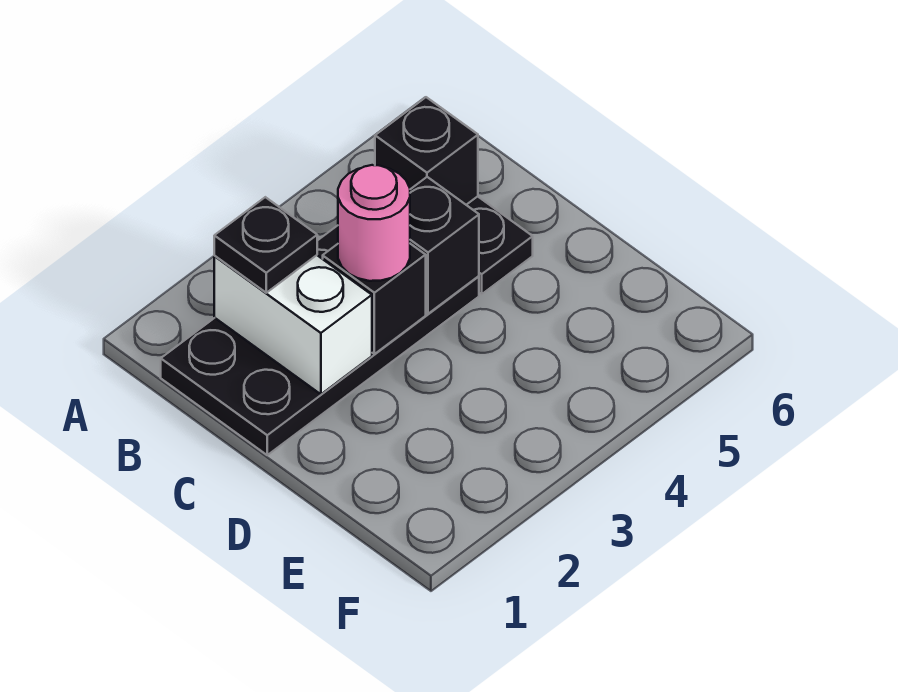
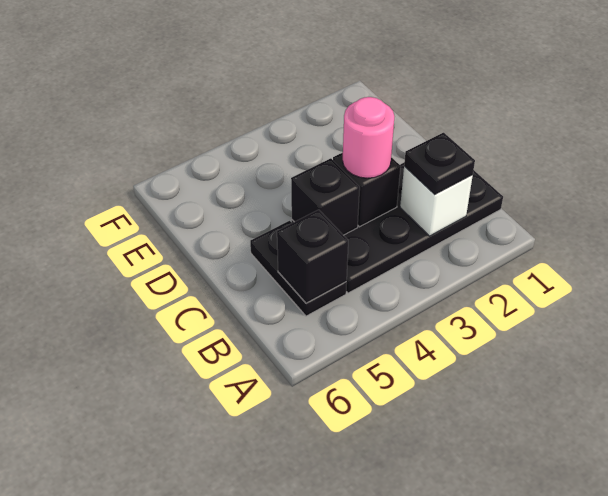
white brick B2:C2 level 2 -> white brick B2 level 2

